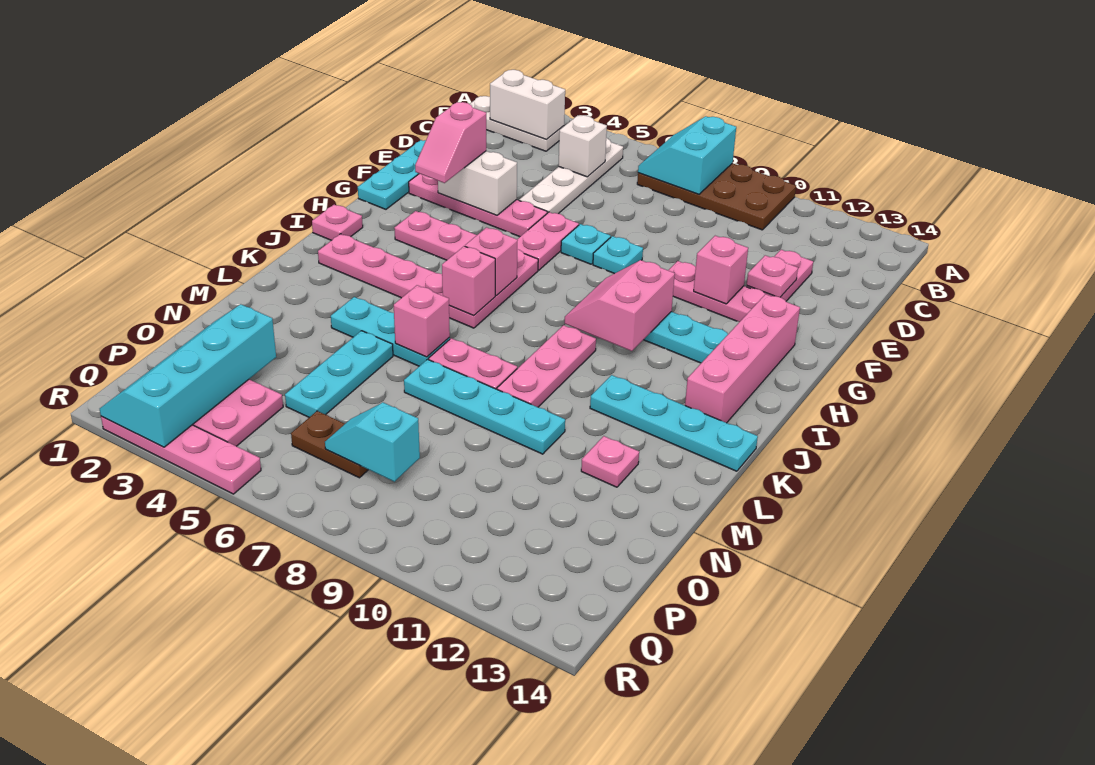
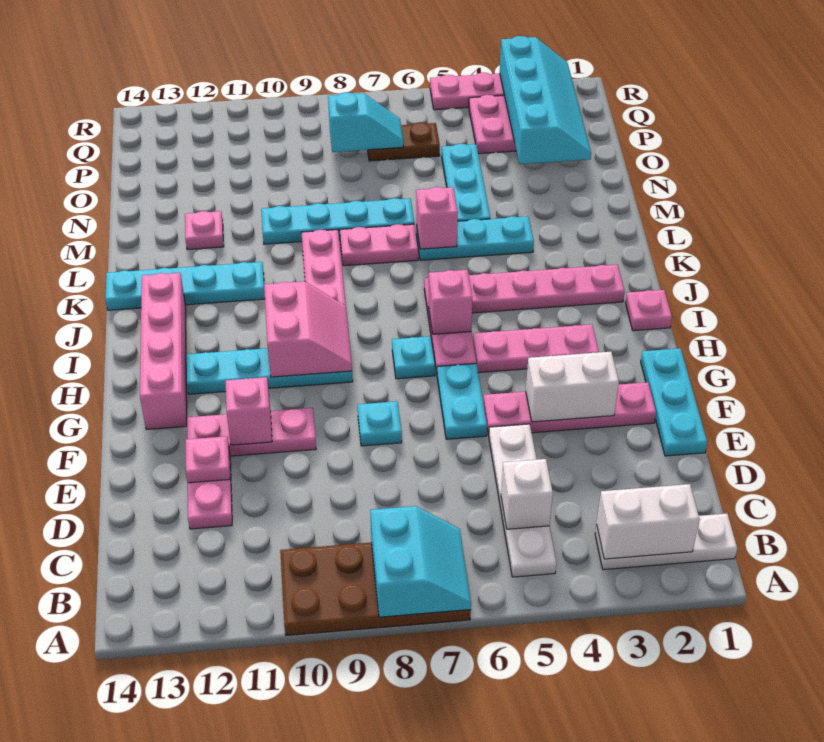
pink slope F3:G3 level 3 top F -> none
pink plate F6:G6 level 1 -> cyan plate F6:G6 level 1
cyan plate F7 level 1 -> cyan plate H7 level 1
pink brick J6 level 2 -> none

